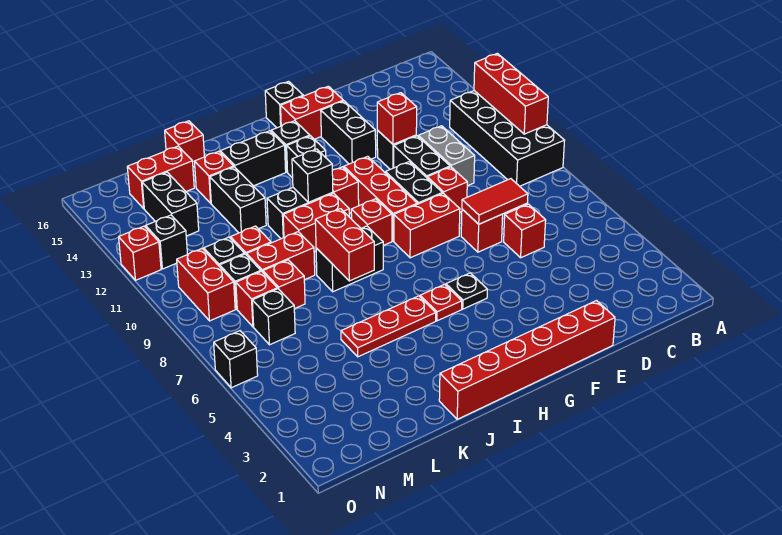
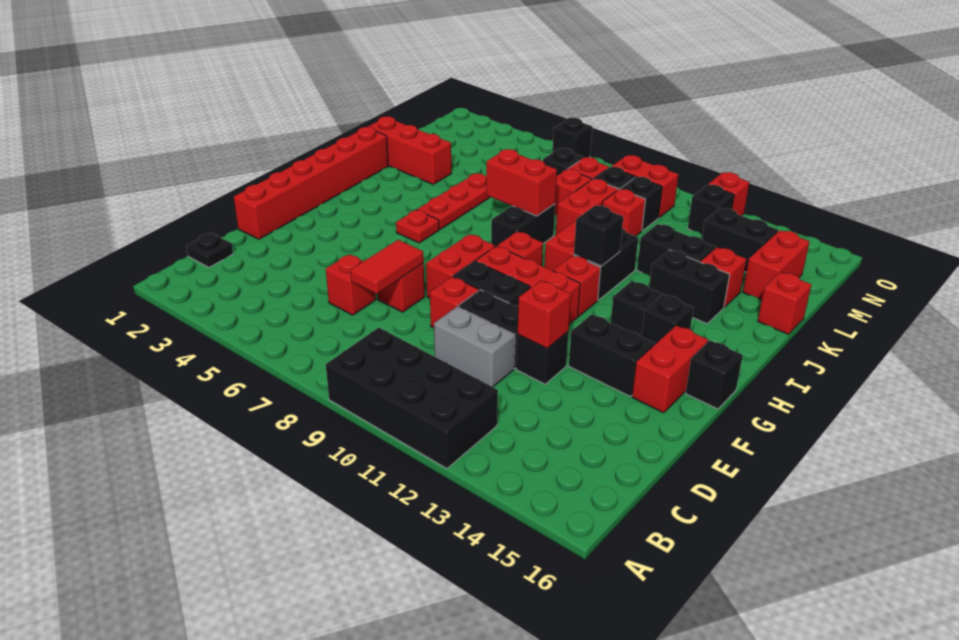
red brick A10:A12 level 2 -> red brick K1:K3 level 1
black plate G5 level 1 -> black plate C1 level 1
black brick I14:J14 level 1 -> black brick J13:J14 level 1

